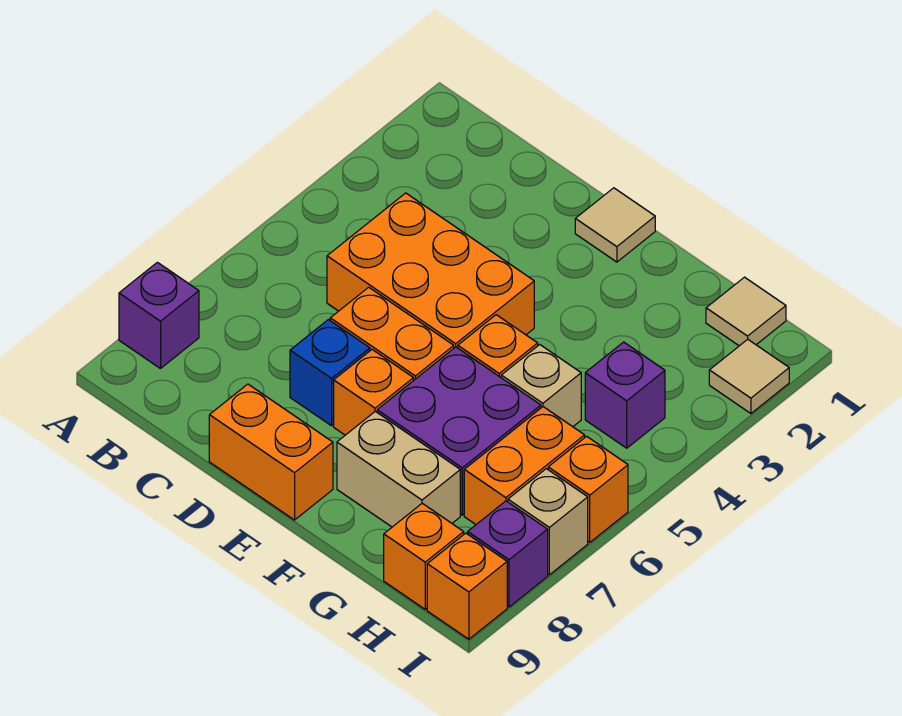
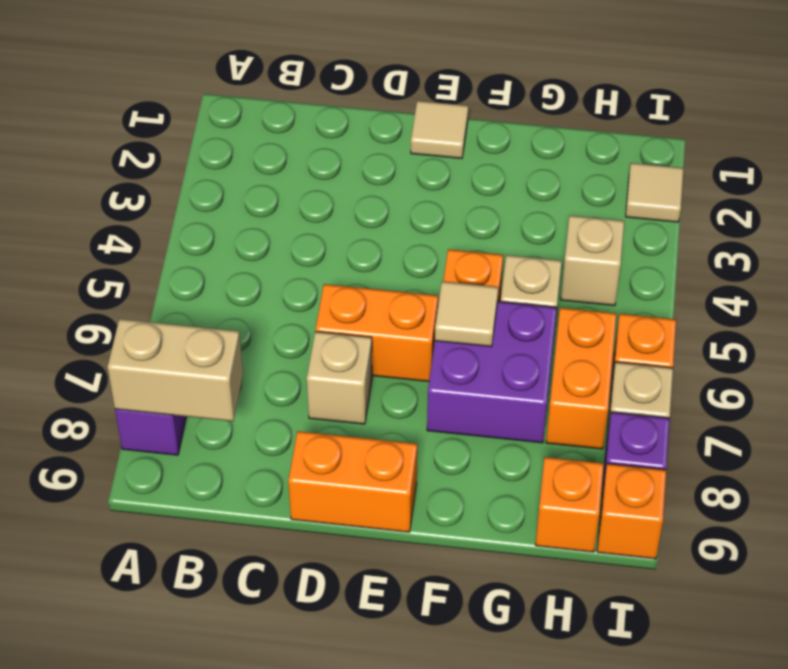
orange brick C4:E5 level 1 -> none
blue brick D7 level 1 -> tan brick D7 level 1
orange brick E7 level 1 -> none
tan brick F8:G8 level 1 -> tan brick A8:B8 level 2
tan tile H1 level 1 -> tan tile F6 level 2
purple brick H4 level 1 -> tan brick H4 level 1

